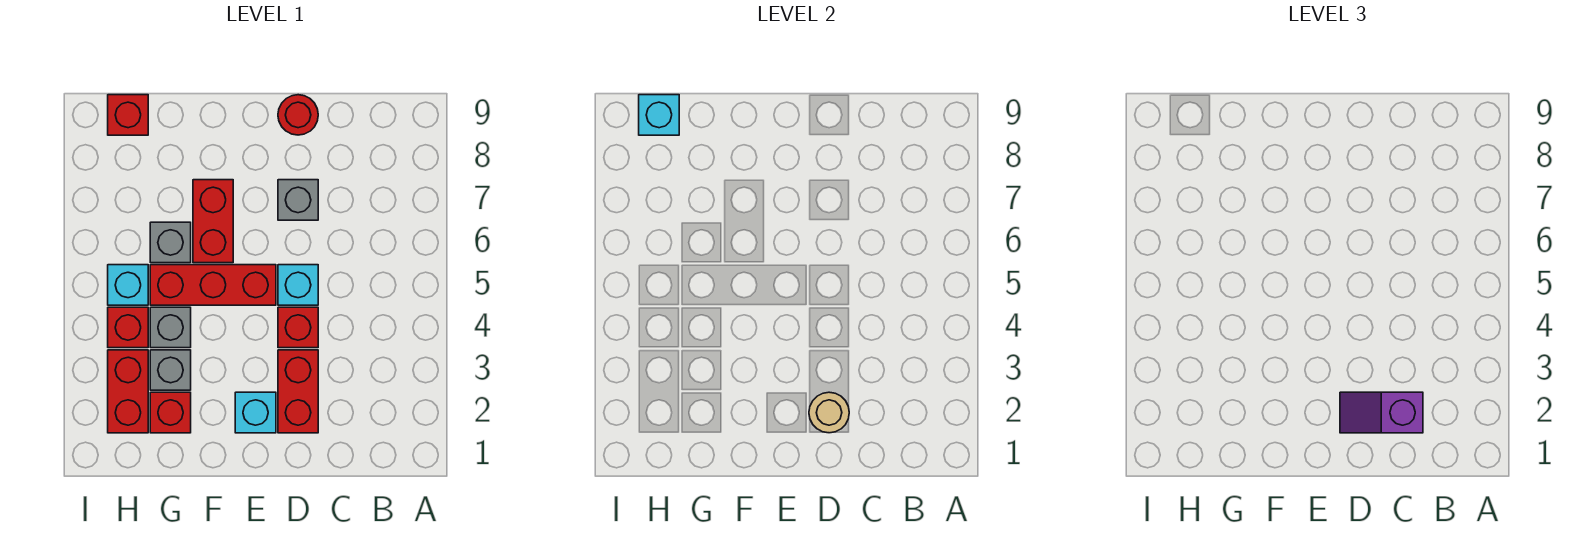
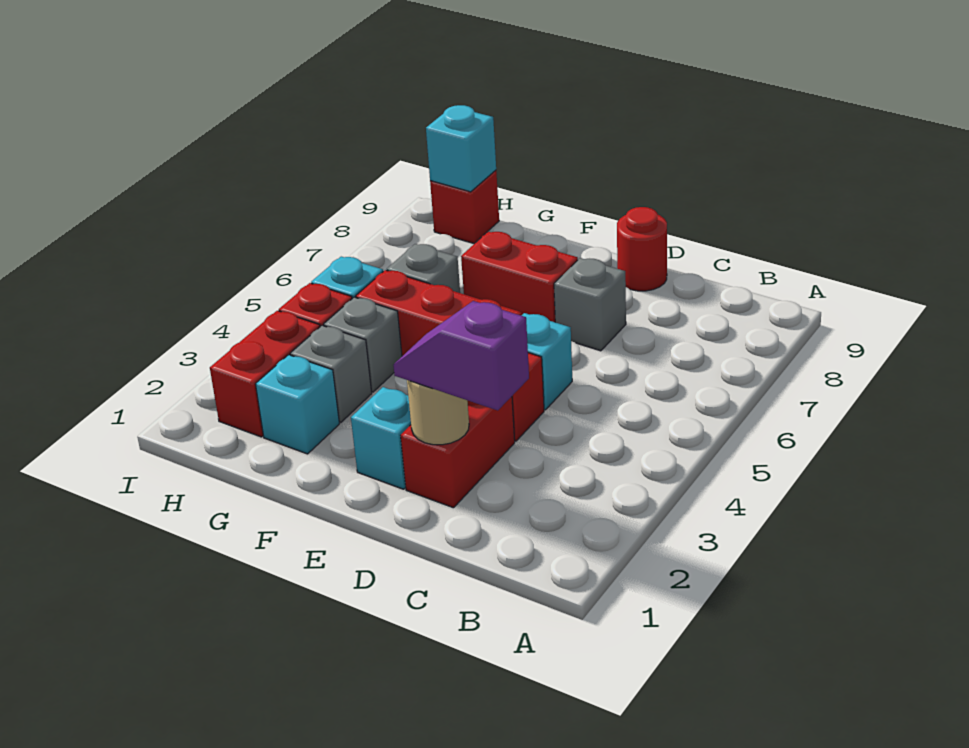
red brick F6:F7 level 1 -> red brick E7:F7 level 1
red brick G2 level 1 -> cyan brick G2 level 1

